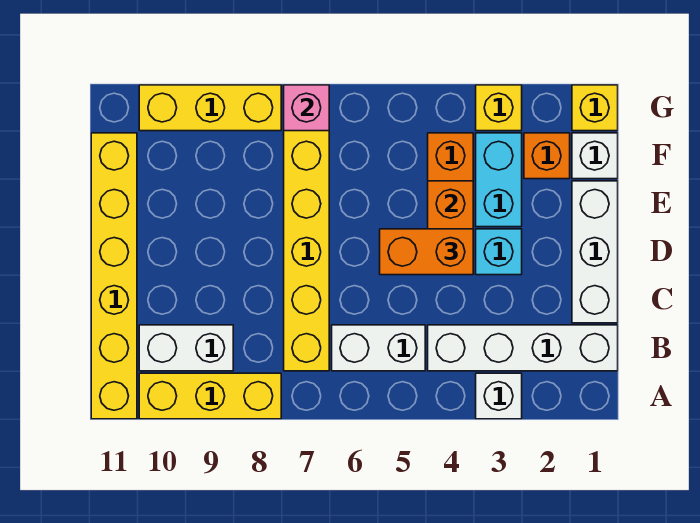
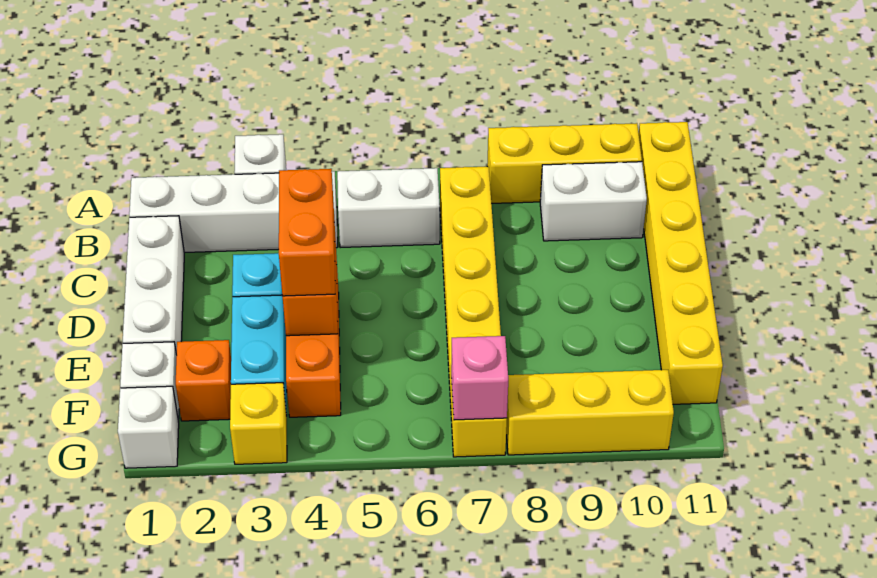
orange brick D4:D5 level 3 -> orange brick D4:E4 level 3
yellow brick G1 level 1 -> white brick G1 level 1

